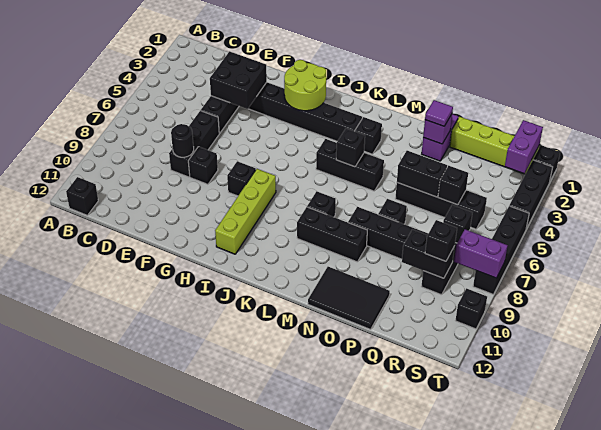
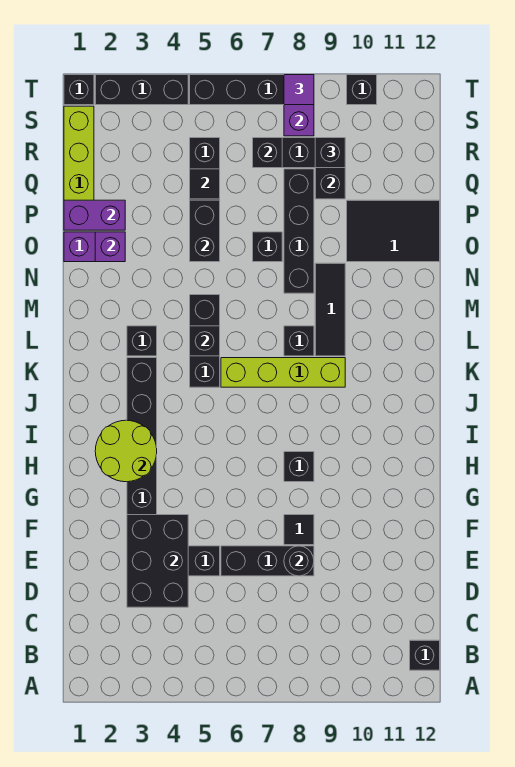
black brick E3:F4 level 2 -> black brick D3:F4 level 2
black brick F8 level 1 -> black tile F8 level 1
lime brick I8:I11 level 1 -> lime brick K6:K9 level 1
black brick L9:N9 level 1 -> black tile L9:N9 level 1
black tile N11:P12 level 1 -> black tile O10:P12 level 1
purple tile O2 level 3 -> purple tile T8 level 3
black brick Q5 level 2 -> black tile Q5 level 2
purple brick S1:S2 level 2 -> purple brick P1:P2 level 2

